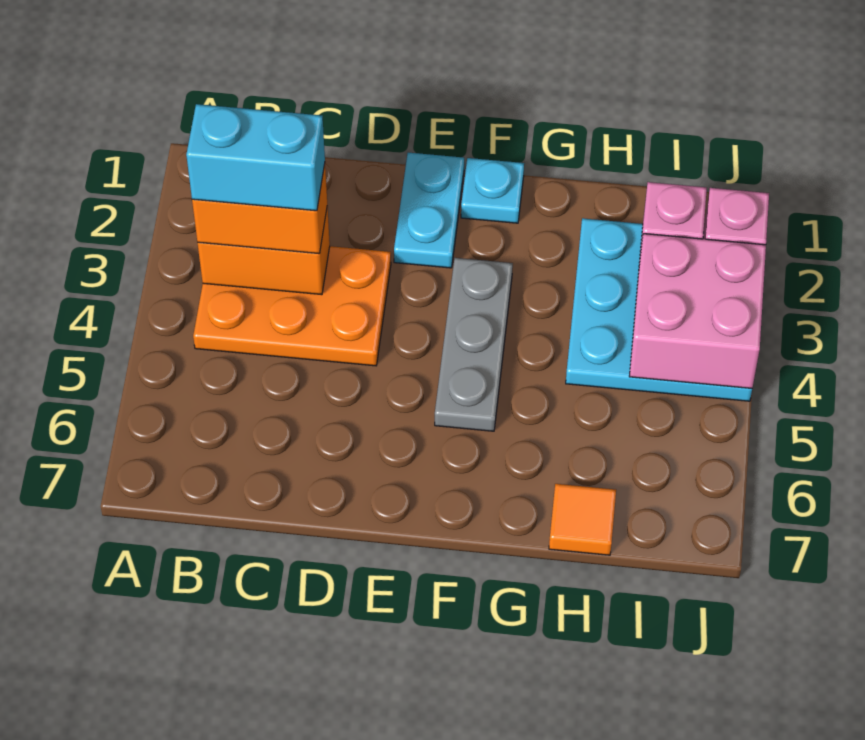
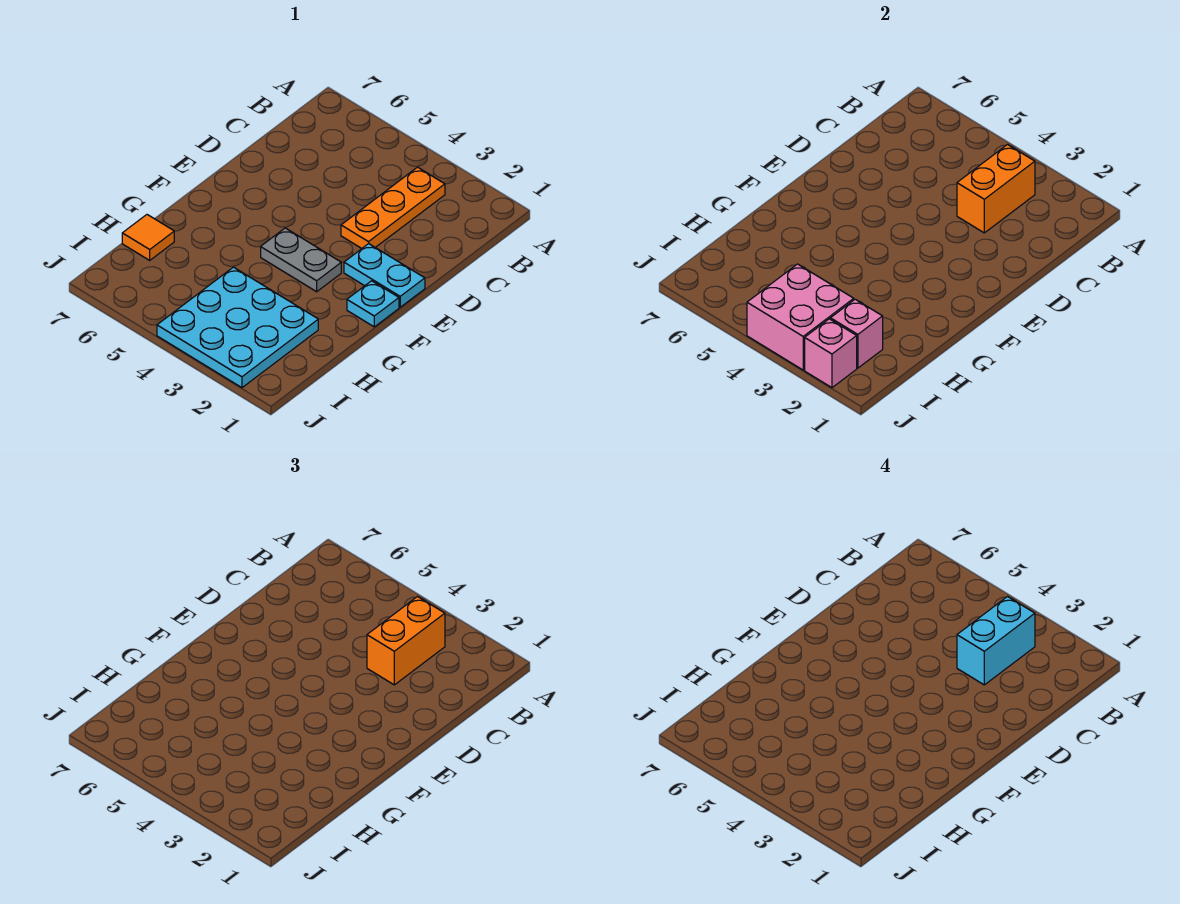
orange plate B3:D4 level 1 -> orange plate B3:D3 level 1
grey plate F3:F5 level 1 -> grey plate F3:F4 level 1

